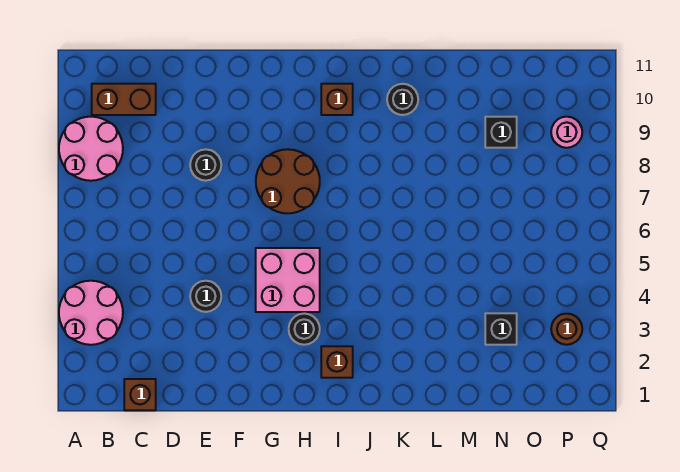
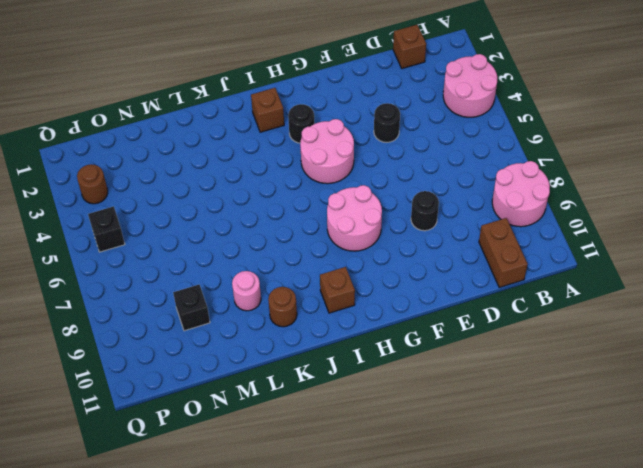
brown brick B10:C10 level 1 -> brown brick C10:C11 level 1
pink brick G4:H5 level 1 -> pink round brick G4:H5 level 1
brown round brick G7:H8 level 1 -> pink round brick G7:H8 level 1
black round brick K10 level 1 -> brown round brick K10 level 1
black brick N3 level 1 -> black brick P5 level 1
pink round brick P9 level 1 -> pink round brick L9 level 1

